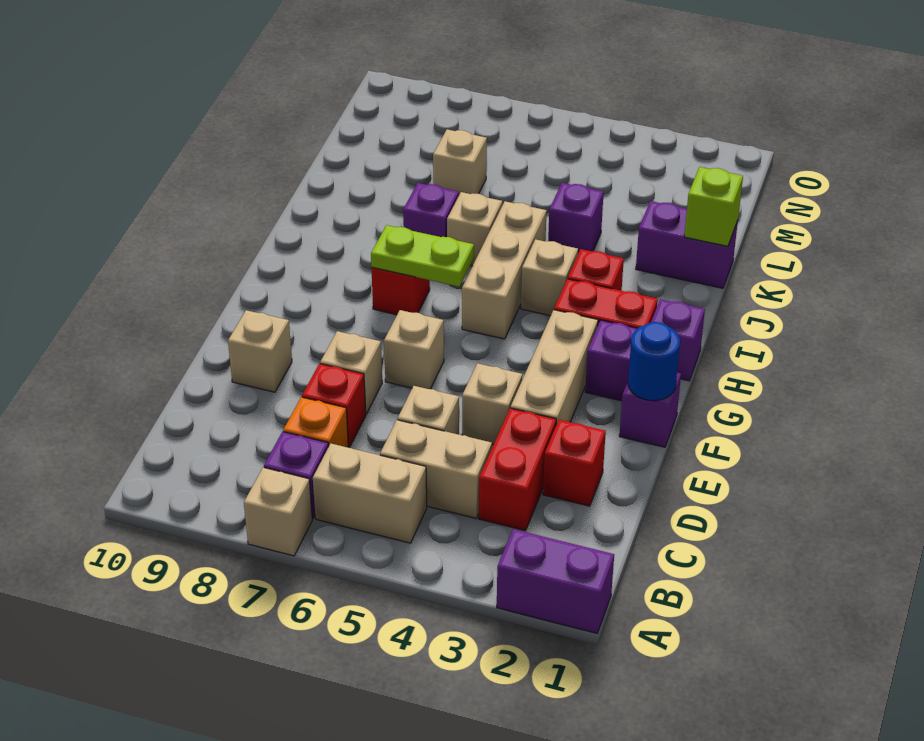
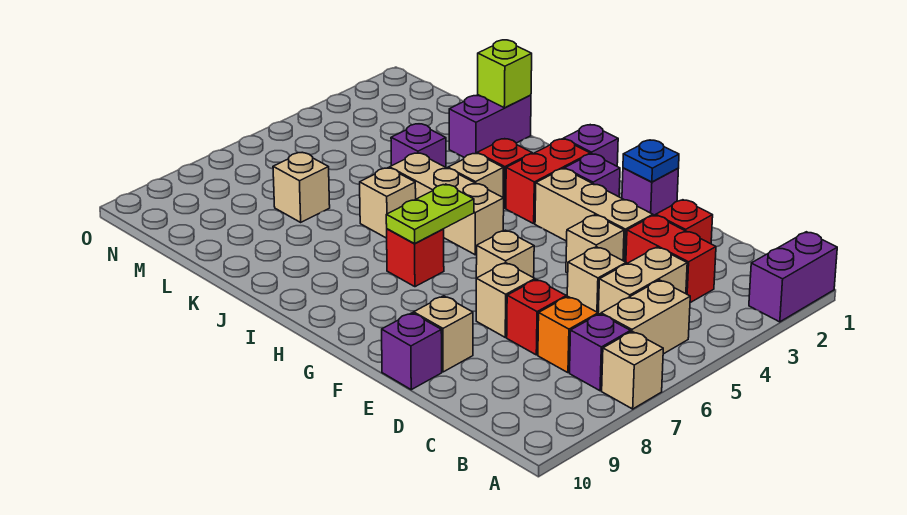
blue round brick F1 level 2 -> blue plate F1 level 2
purple brick J7 level 1 -> purple brick E10 level 1

